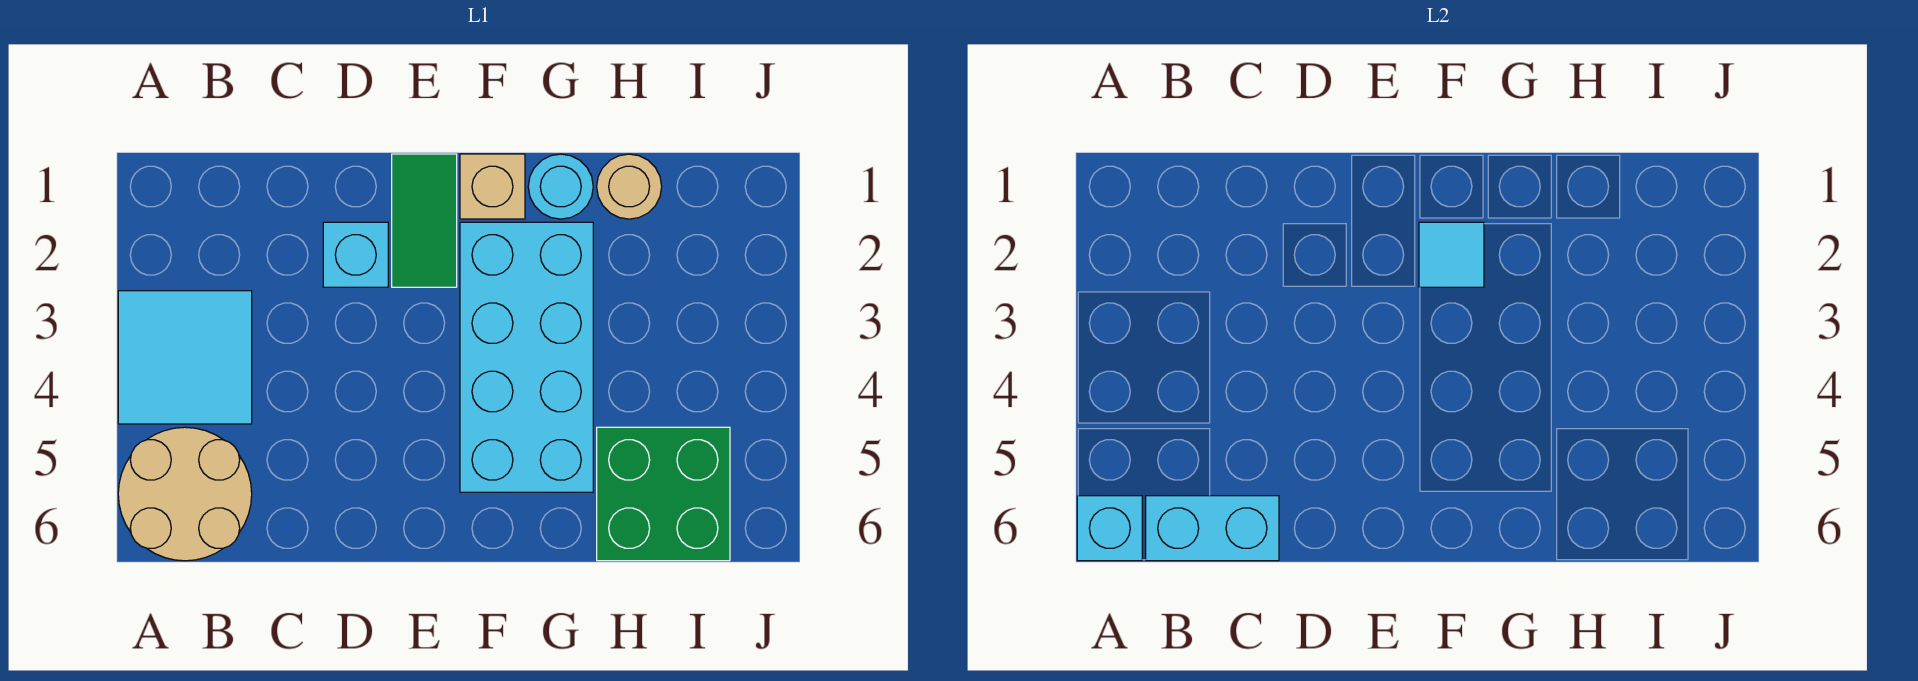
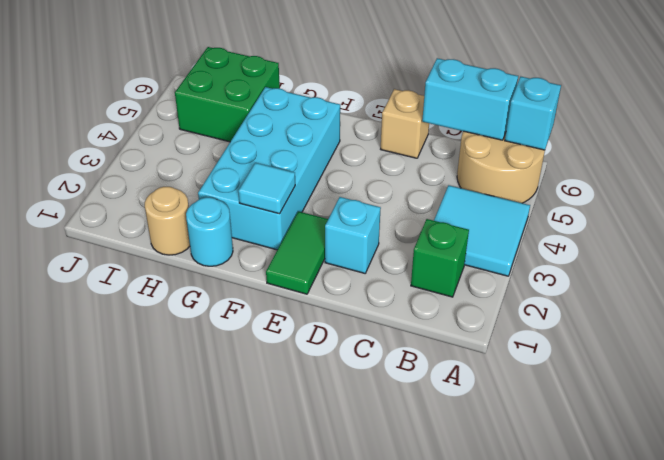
none -> green brick B2 level 1
tan brick F1 level 1 -> tan brick D6 level 1

